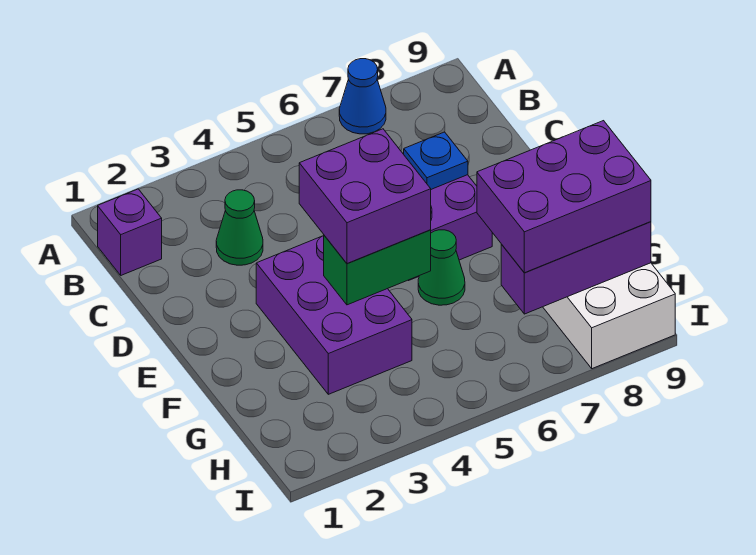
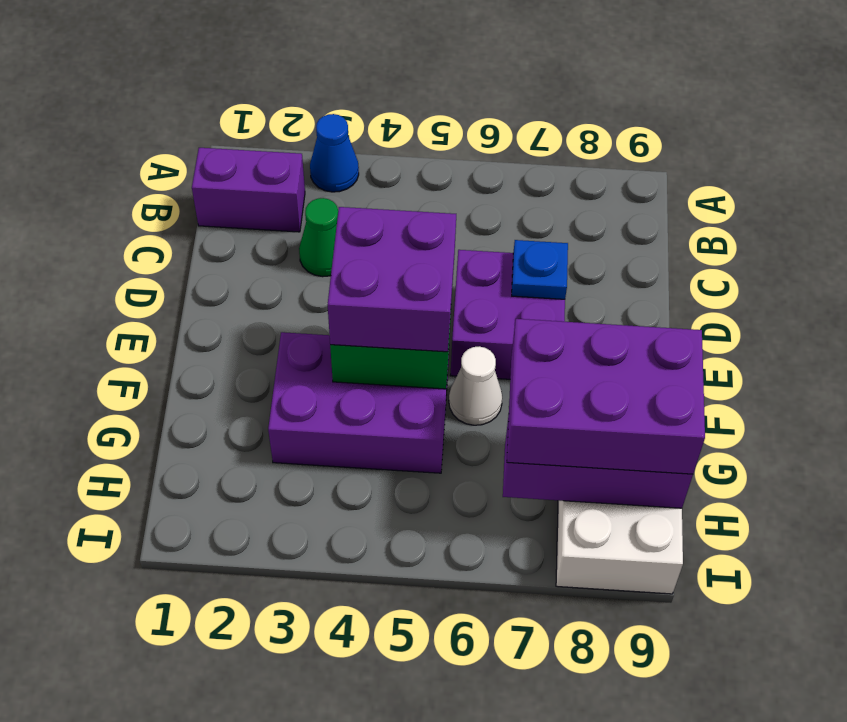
blue cone A7 level 1 -> blue cone A3 level 1
purple brick B1 level 1 -> purple brick B1:B2 level 1
purple brick E3:G4 level 1 -> purple brick F3:G5 level 1
green cone F6 level 1 -> white cone F6 level 1

